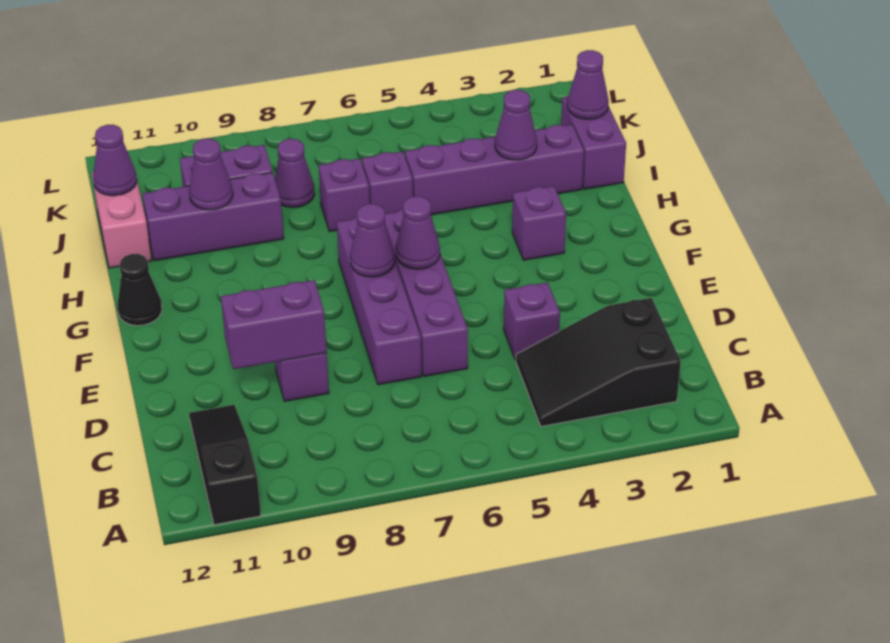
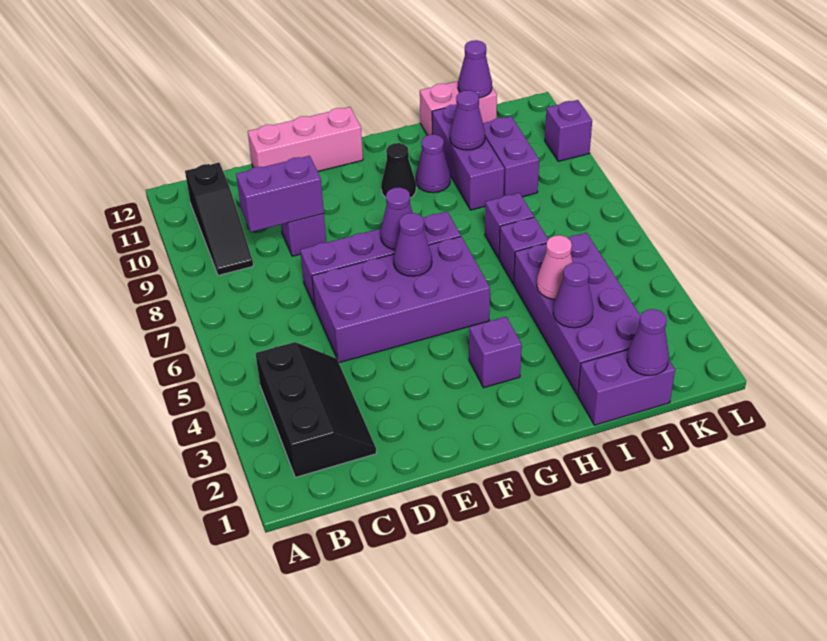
black slope A11:C11 level 1 top A -> black slope B9:B11 level 1 top 11
black slope B2:C4 level 1 top 2 -> black slope B2:C4 level 1 top B
purple brick D4 level 1 -> purple brick L10 level 1
purple brick D6:G6 level 1 -> purple brick D5:G6 level 1
purple brick D9:D10 level 2 -> purple brick C9:D9 level 2
none -> pink brick D12:F12 level 1
black cone G12 level 1 -> black cone G10 level 1
purple brick I2:I5 level 1 -> purple brick I2:J5 level 1
none -> pink cone I4 level 2
purple cone J8 level 1 -> purple cone H10 level 1

